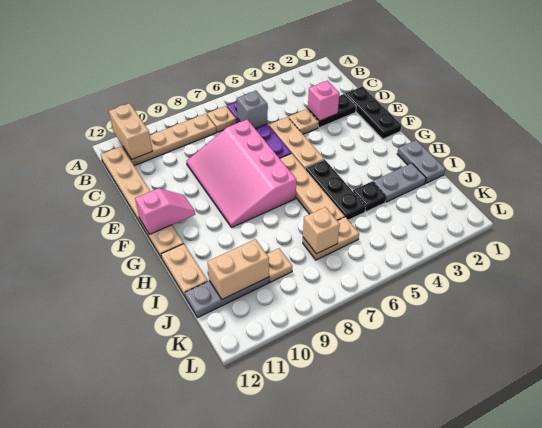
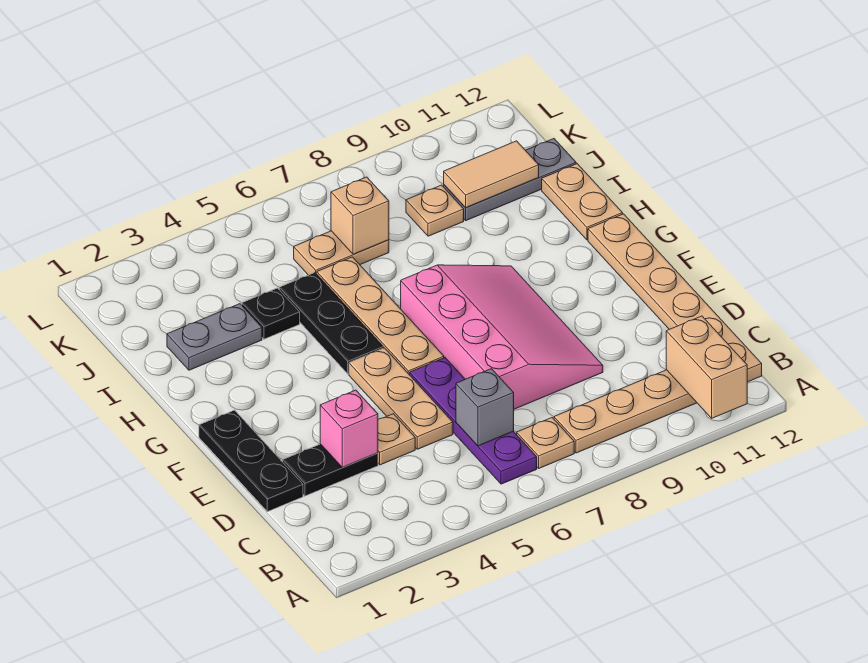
pink slope F11:F12 level 2 top 12 -> none
grey plate H1:I1 level 1 -> none
tan brick J10:J11 level 2 -> tan tile J10:J11 level 2

